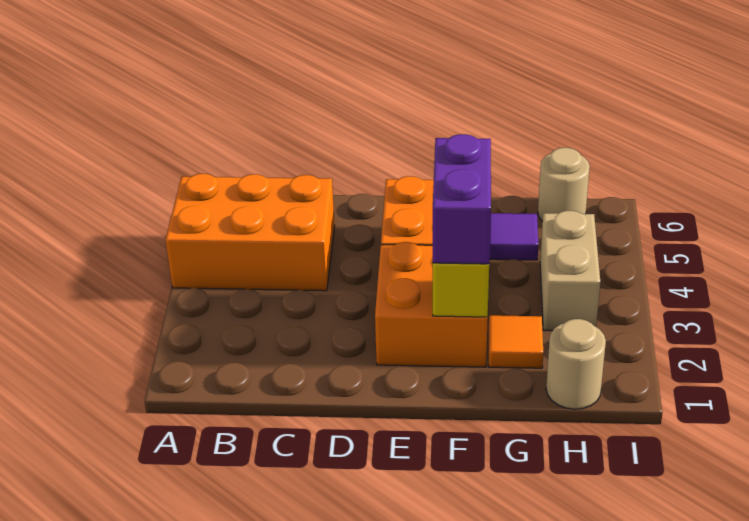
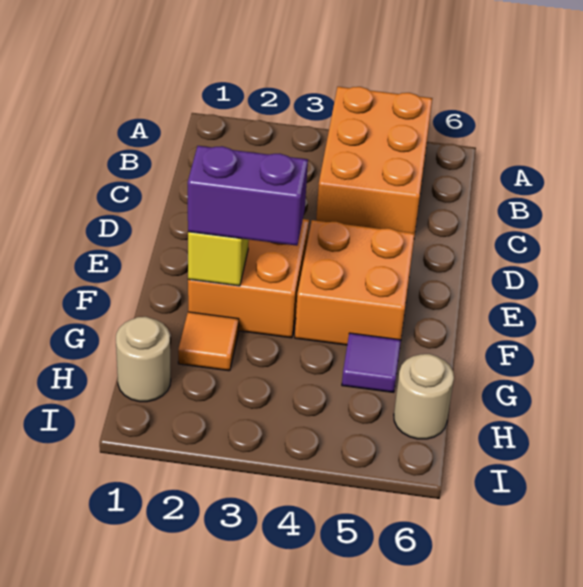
tan brick H3:H4 level 1 -> none

